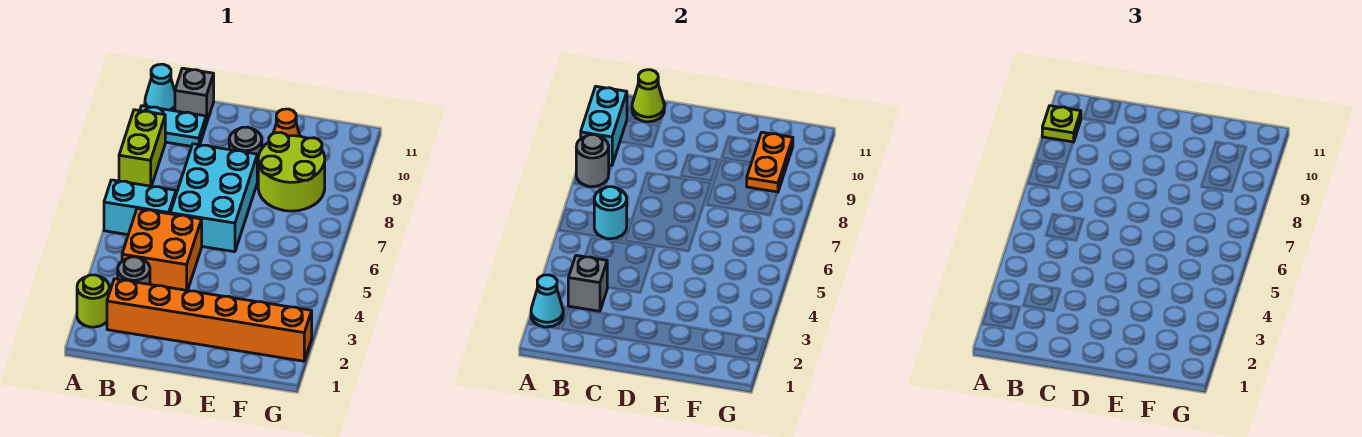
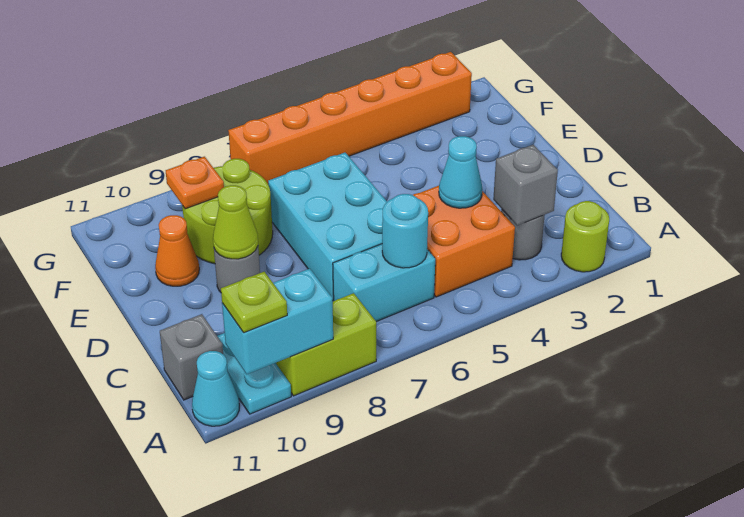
cyan cone A2 level 2 -> cyan cone C4 level 2
cyan brick A6:B6 level 1 -> cyan brick B6:B7 level 1
grey round brick A8 level 2 -> none
orange brick B2:G2 level 1 -> orange brick G2:G7 level 1
lime cone B11 level 2 -> lime cone D9 level 2
cyan brick C6:D8 level 1 -> cyan brick C6:E7 level 1
orange plate F9:F10 level 2 -> orange plate F9 level 2

